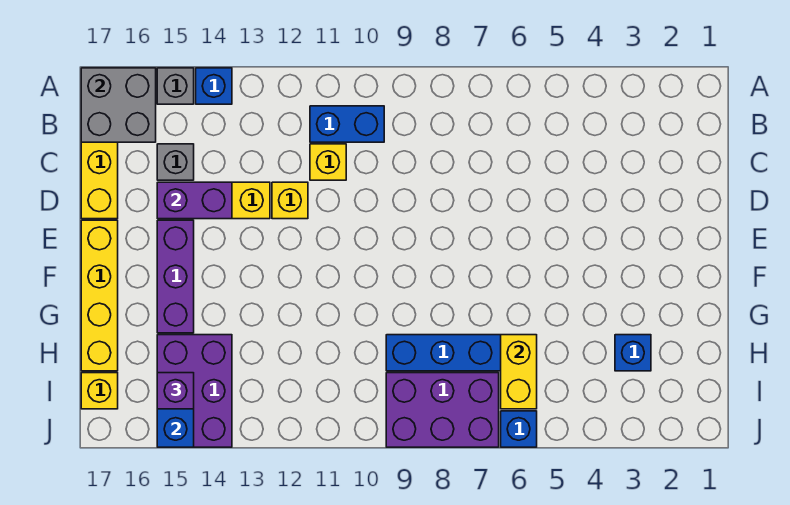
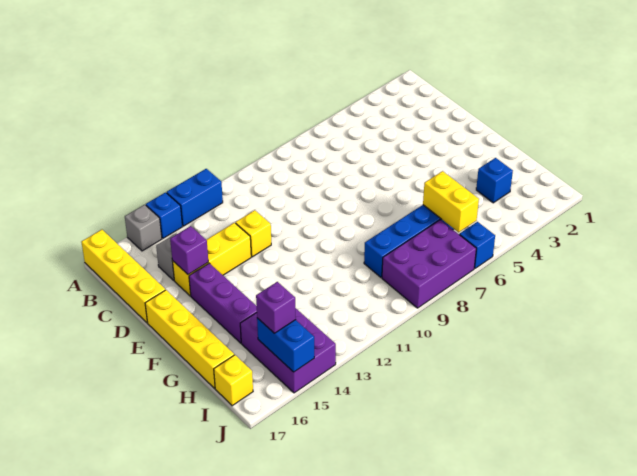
grey brick A16:B17 level 2 -> none
blue brick B10:B11 level 1 -> blue brick A12:A13 level 1
yellow brick C11 level 1 -> none
purple brick D14:D15 level 2 -> purple brick D15 level 2

